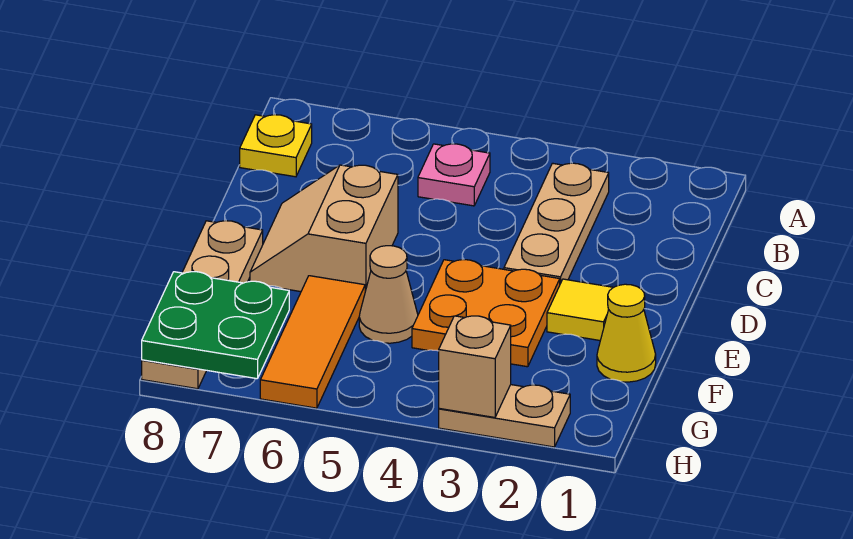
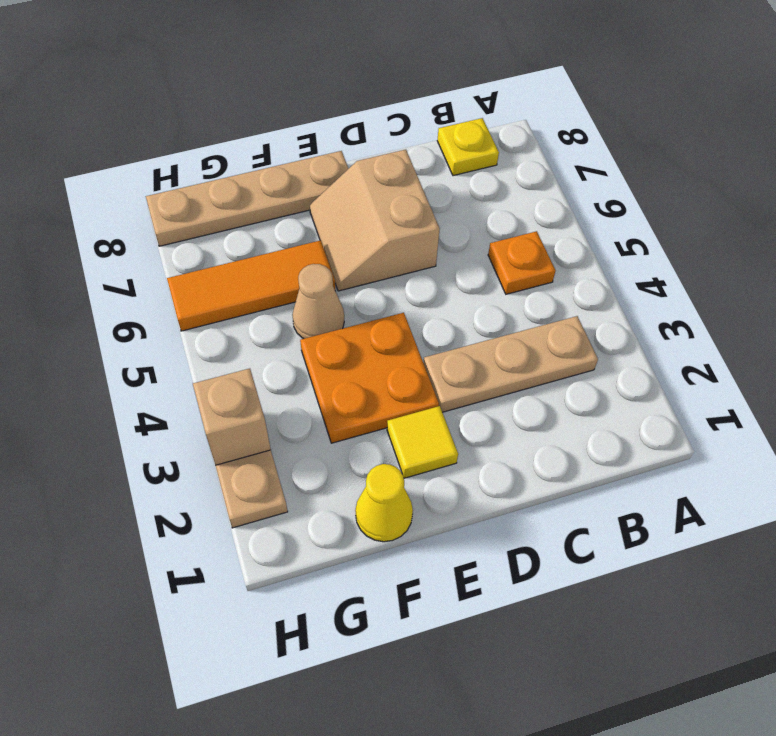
pink plate B5 level 1 -> orange plate B5 level 1
tan slope D6:E7 level 1 top 6 -> tan slope D6:E7 level 1 top D
green plate G7:H8 level 2 -> none

